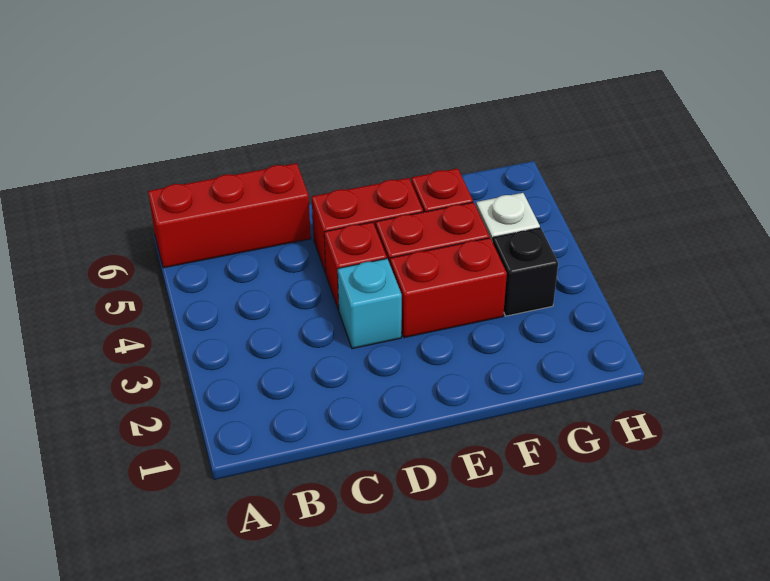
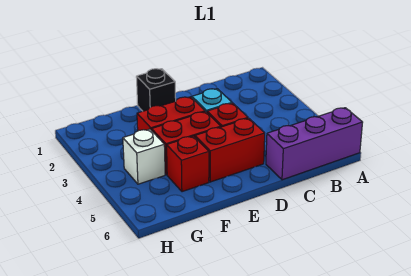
red brick A6:C6 level 1 -> purple brick A6:C6 level 1
black brick G3 level 1 -> black brick E1 level 1

